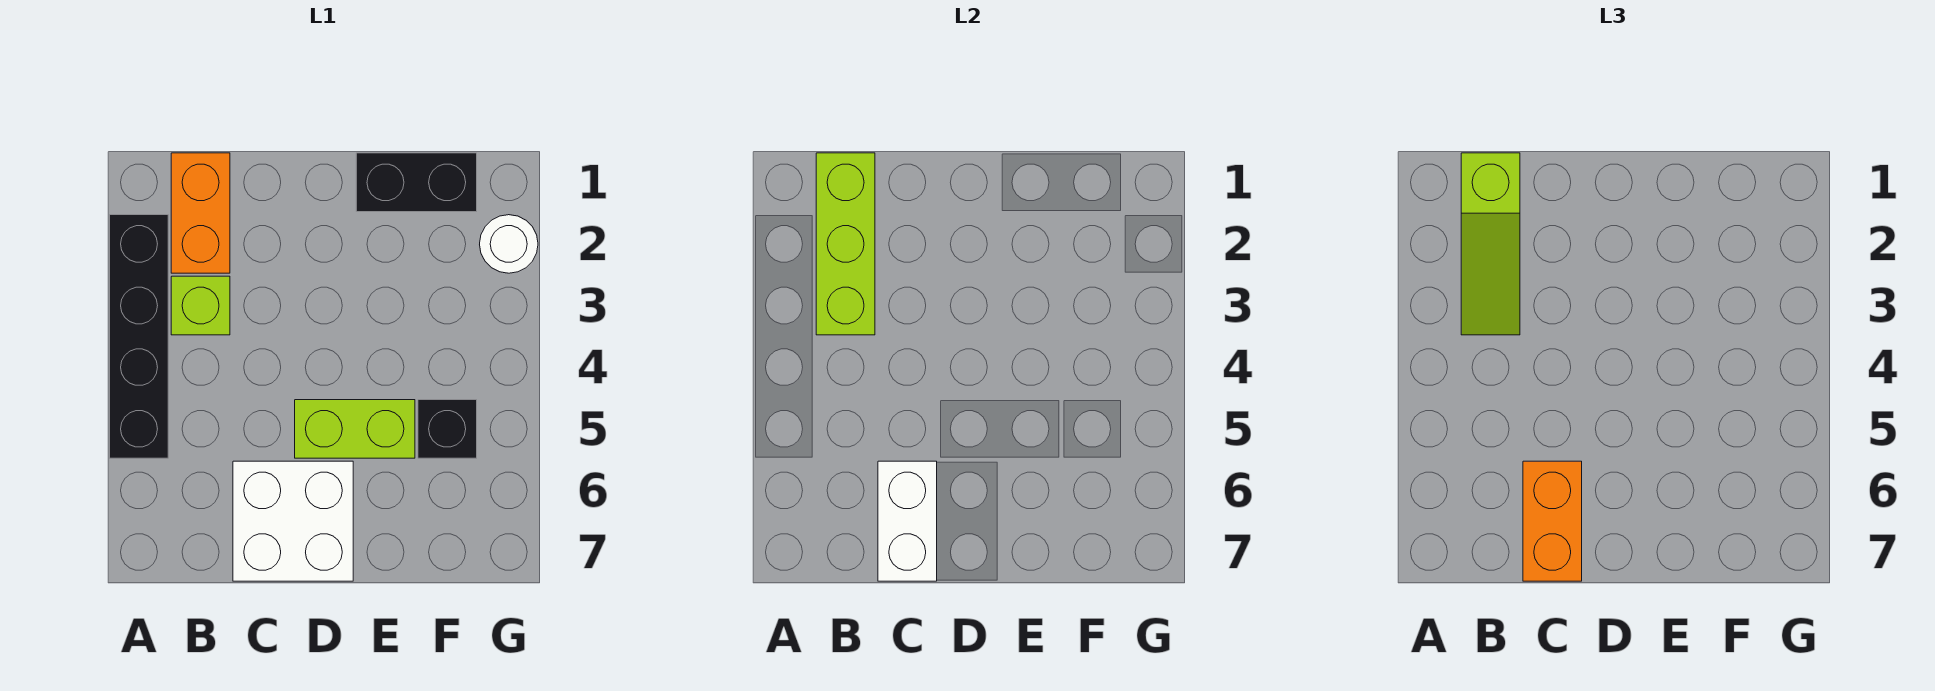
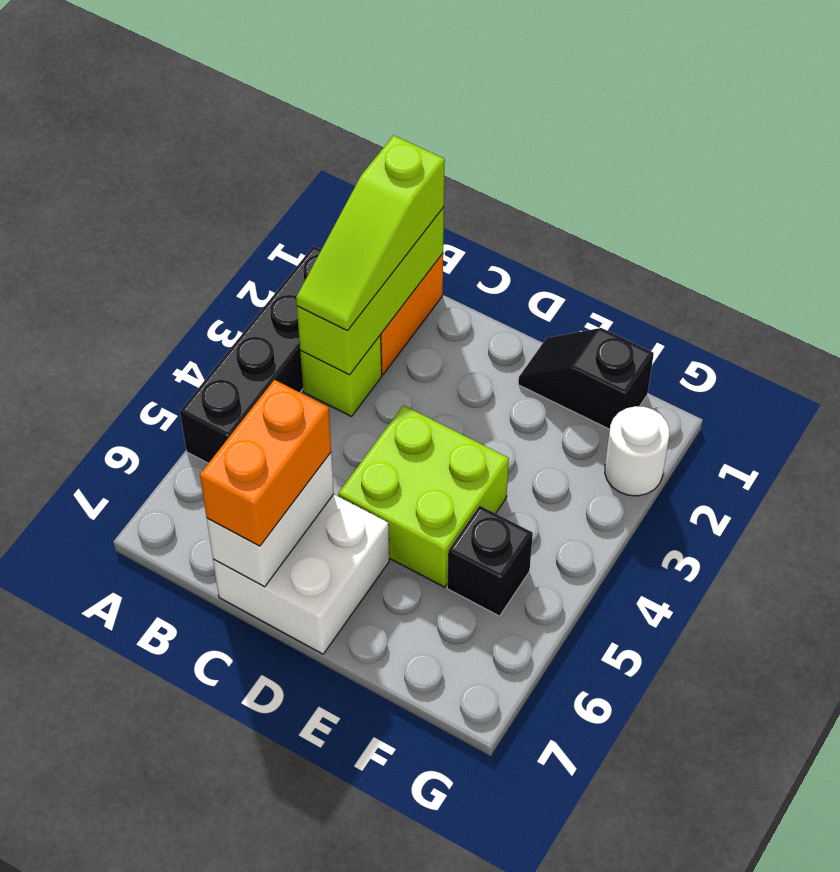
lime brick D5:E5 level 1 -> lime brick D4:E5 level 1
black brick E1:F1 level 1 -> black slope E1:F1 level 1 top F

